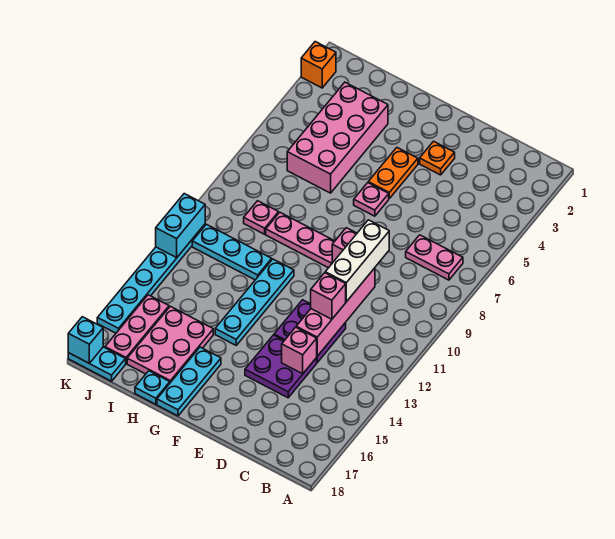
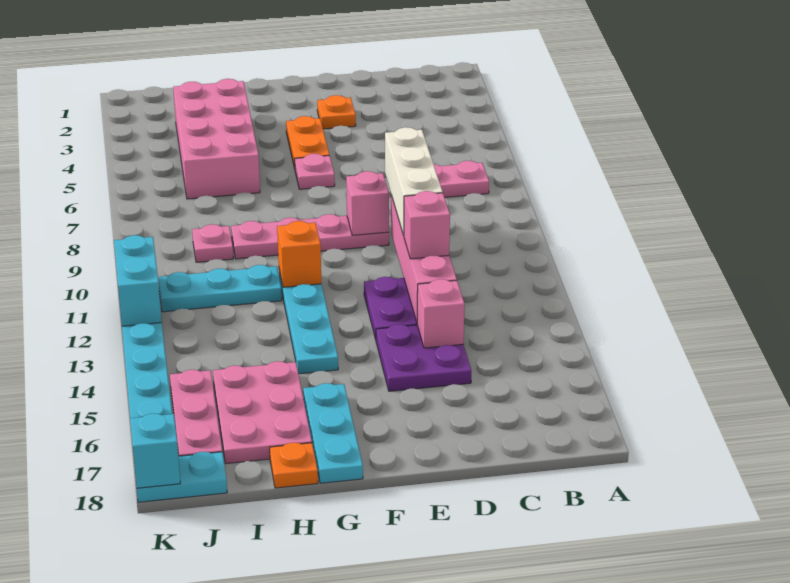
cyan plate H18 level 1 -> orange plate H18 level 1
orange brick K2 level 1 -> orange brick G11 level 2

